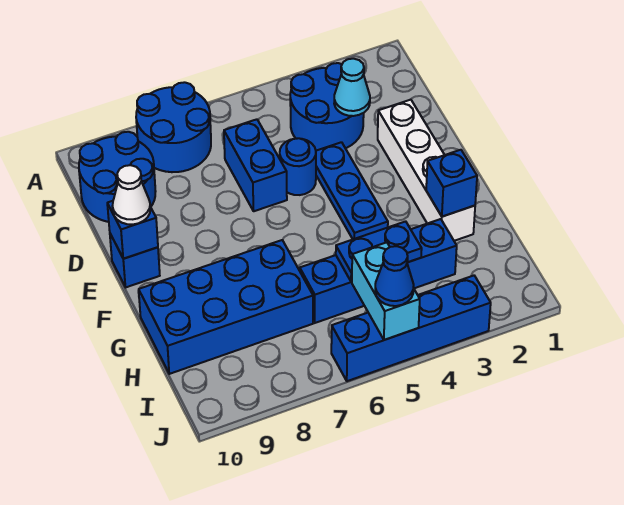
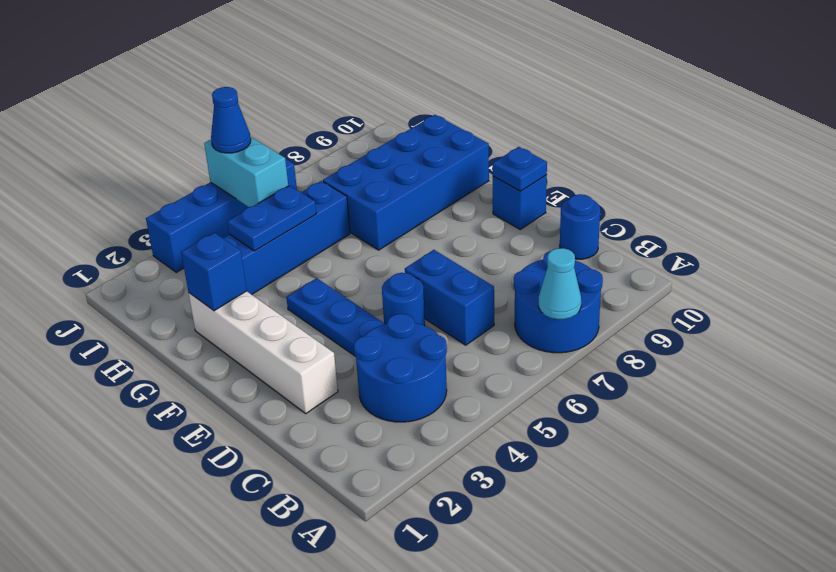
blue round brick B9:C10 level 1 -> blue round brick C10 level 1
cyan cone C3 level 2 -> cyan cone A7 level 2
blue brick E10 level 2 -> blue plate E10 level 2
white cone E10 level 3 -> none

